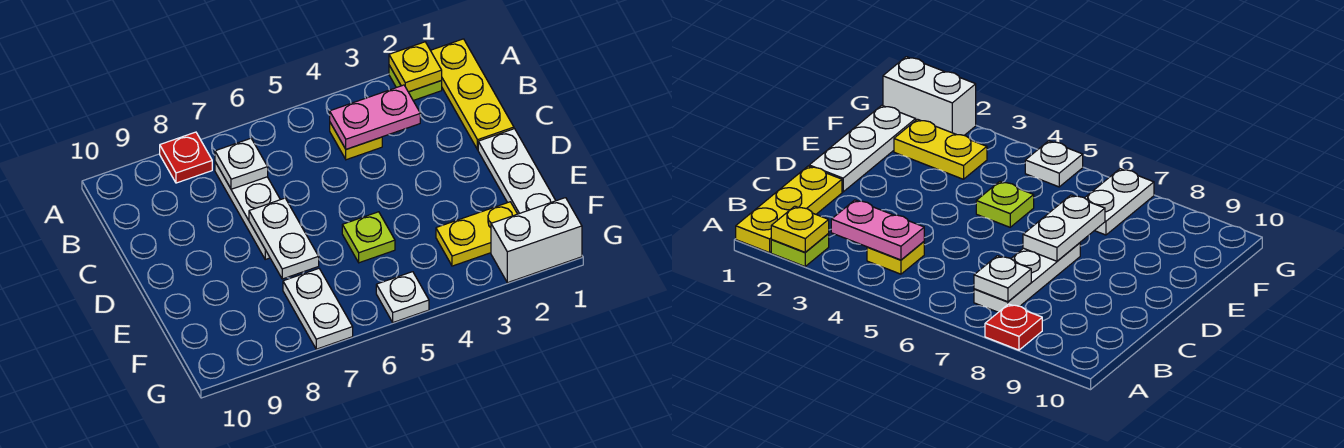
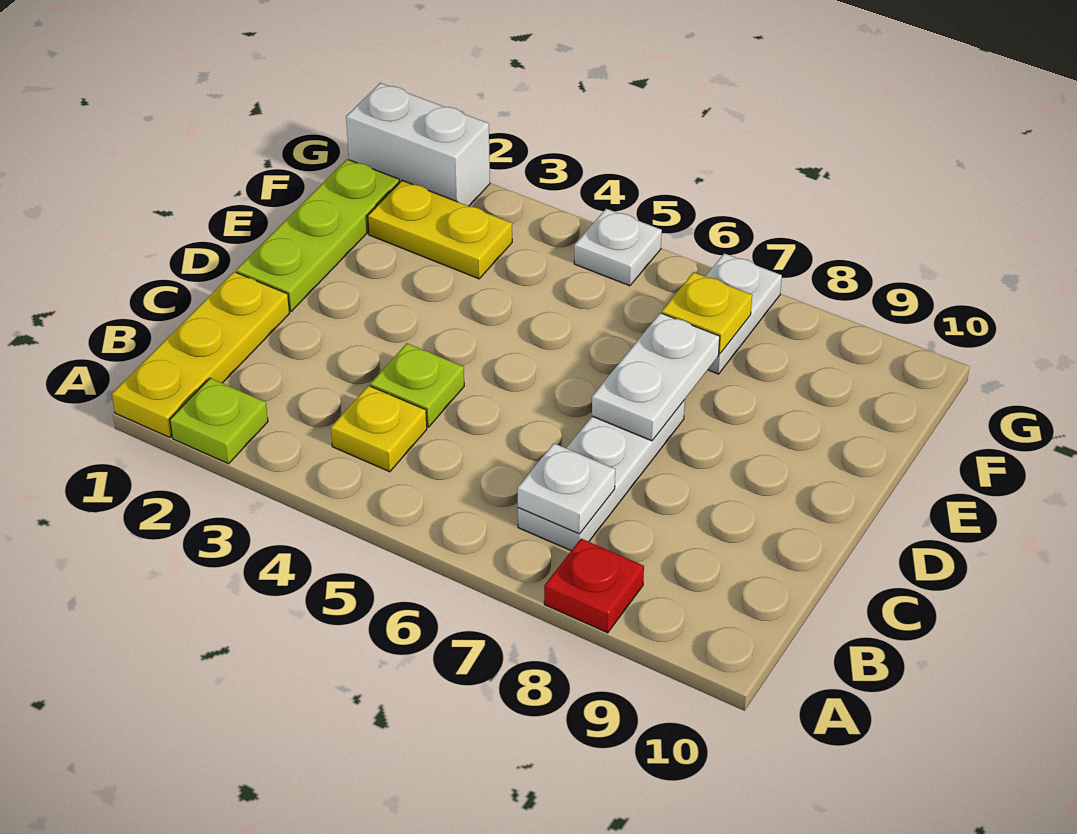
yellow plate A2 level 2 -> yellow plate F7 level 2
pink plate B3:B4 level 2 -> none
white plate D1:F1 level 1 -> lime plate D1:F1 level 1
lime plate E5 level 1 -> lime plate C4 level 1

